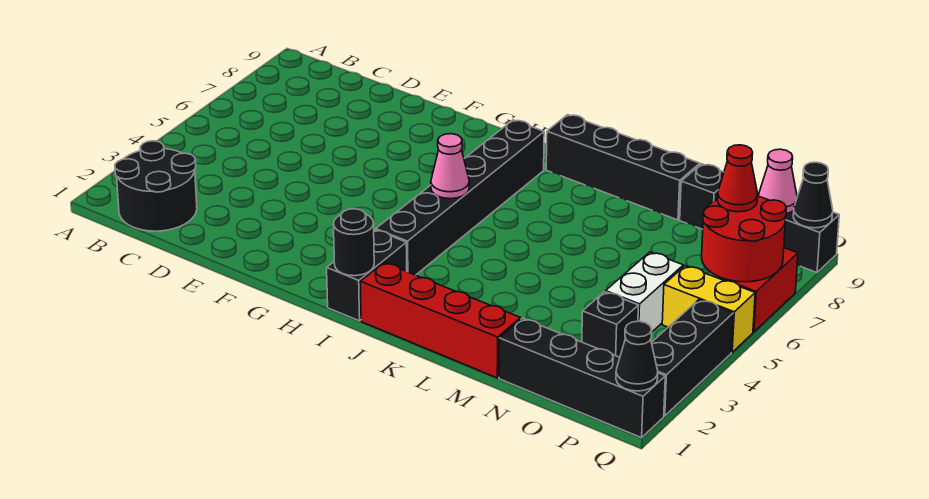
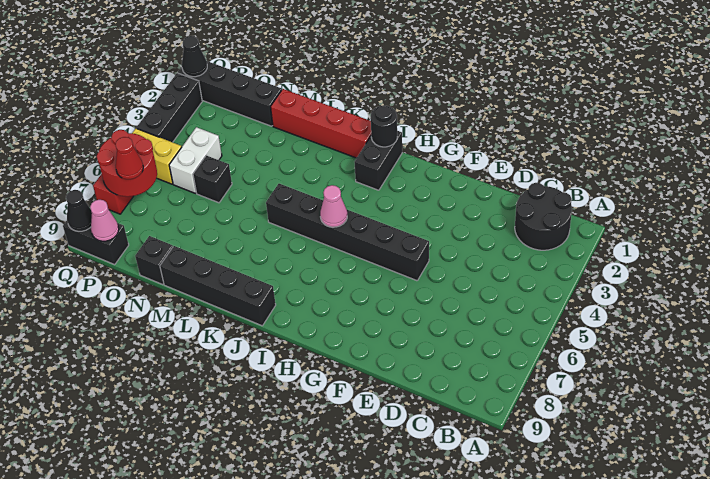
black brick I3:I8 level 1 -> black brick F5:K5 level 1
black brick O3 level 1 -> black brick N5 level 1

